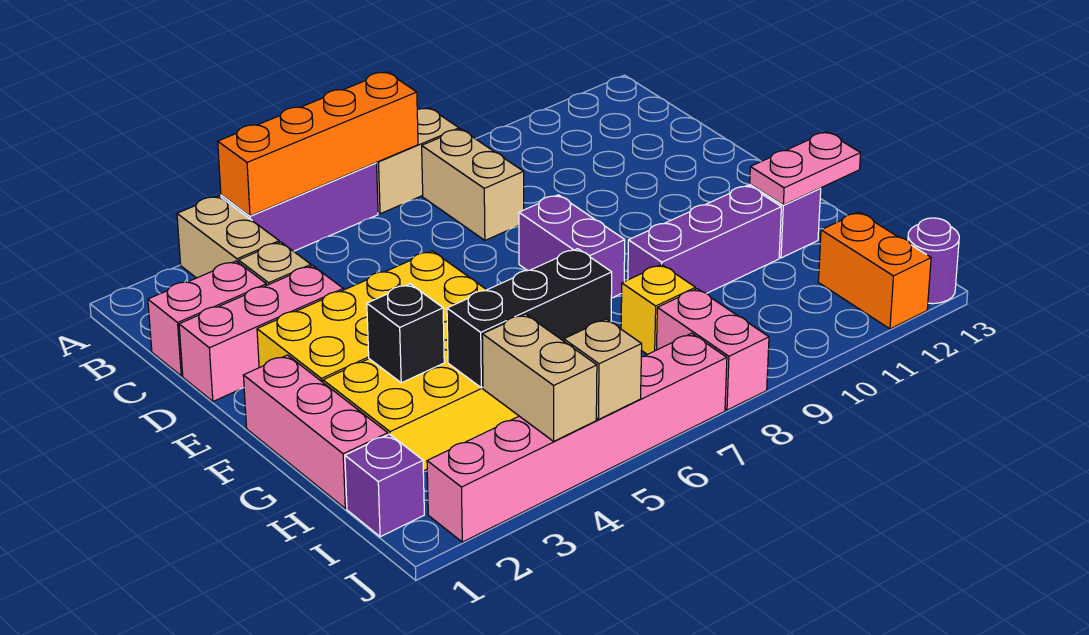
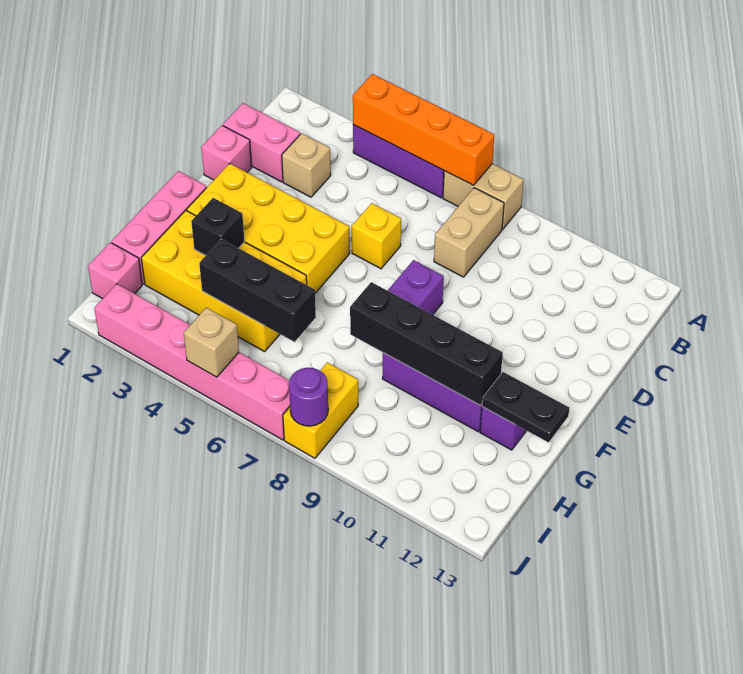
tan brick A3:B3 level 1 -> none
pink brick D1:D3 level 1 -> pink brick D1 level 1
none -> black brick G8:G11 level 2
pink plate G12:G13 level 2 -> black plate G12:G13 level 2
yellow brick H8 level 1 -> yellow brick D6 level 1
purple brick I1 level 1 -> pink brick I1 level 1
tan brick I4:J4 level 2 -> none
pink brick I8:J8 level 1 -> yellow brick I8:J8 level 1
orange brick I12:J12 level 1 -> none
purple round brick J13 level 1 -> purple round brick J8 level 2

